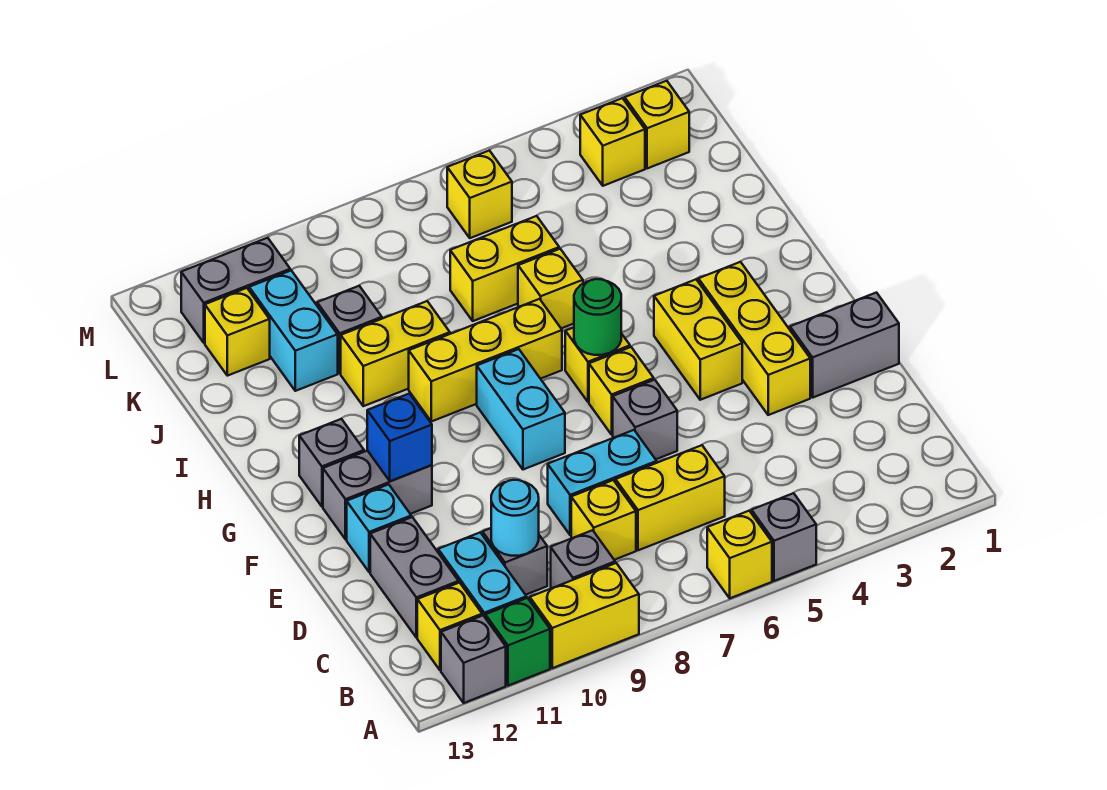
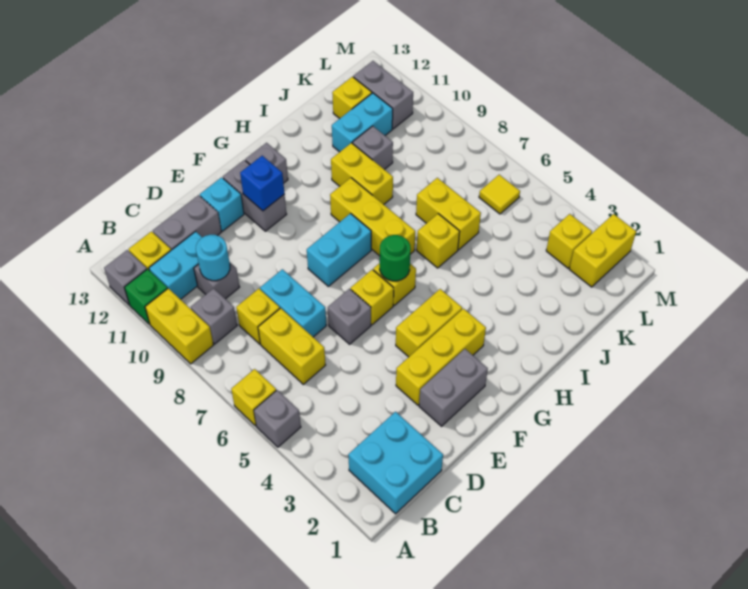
none -> cyan brick B1:C2 level 1
grey brick E1:E2 level 1 -> grey brick E2:F2 level 1
yellow brick L2 level 1 -> yellow brick L2:M2 level 1
yellow brick L6 level 1 -> yellow tile L6 level 1

